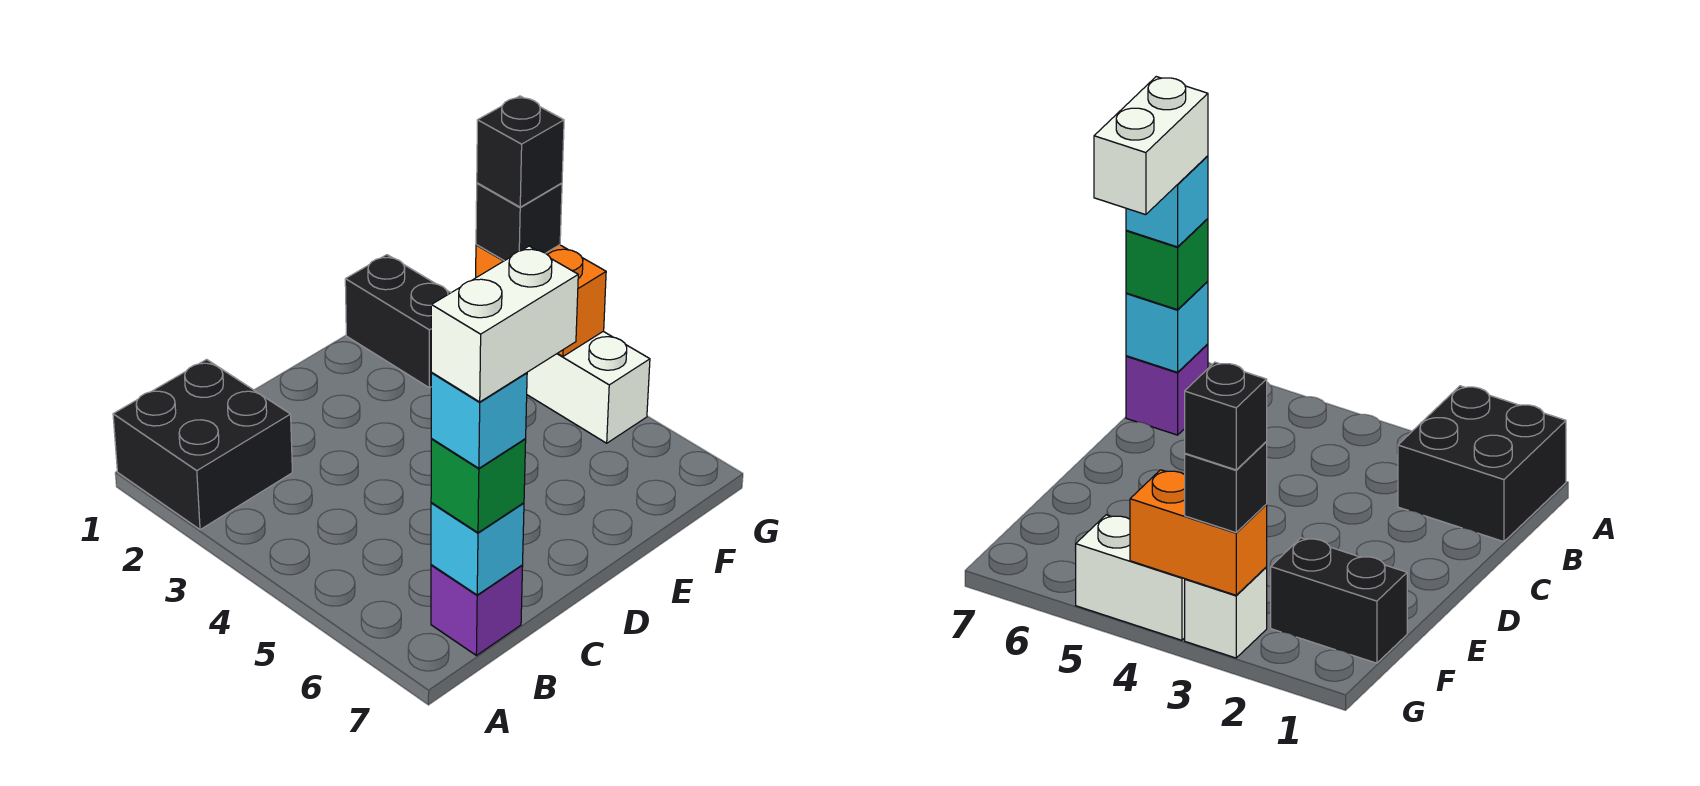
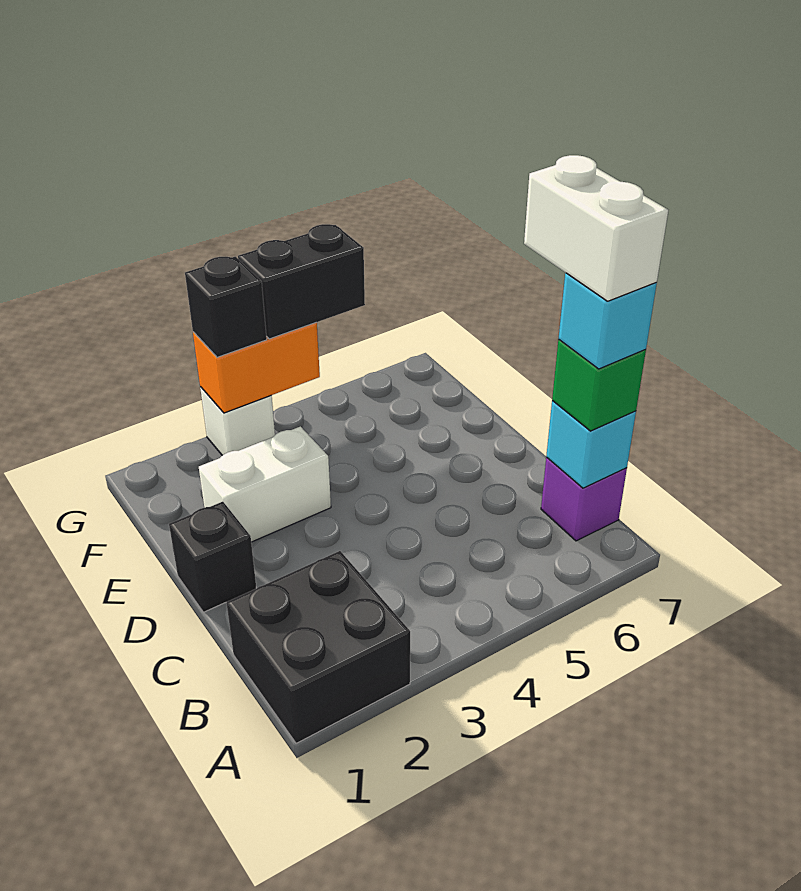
black brick F1:F2 level 1 -> black brick G4:G5 level 3
black brick G3 level 4 -> black brick D1 level 1
white brick G4:G5 level 1 -> white brick E2:E3 level 1

